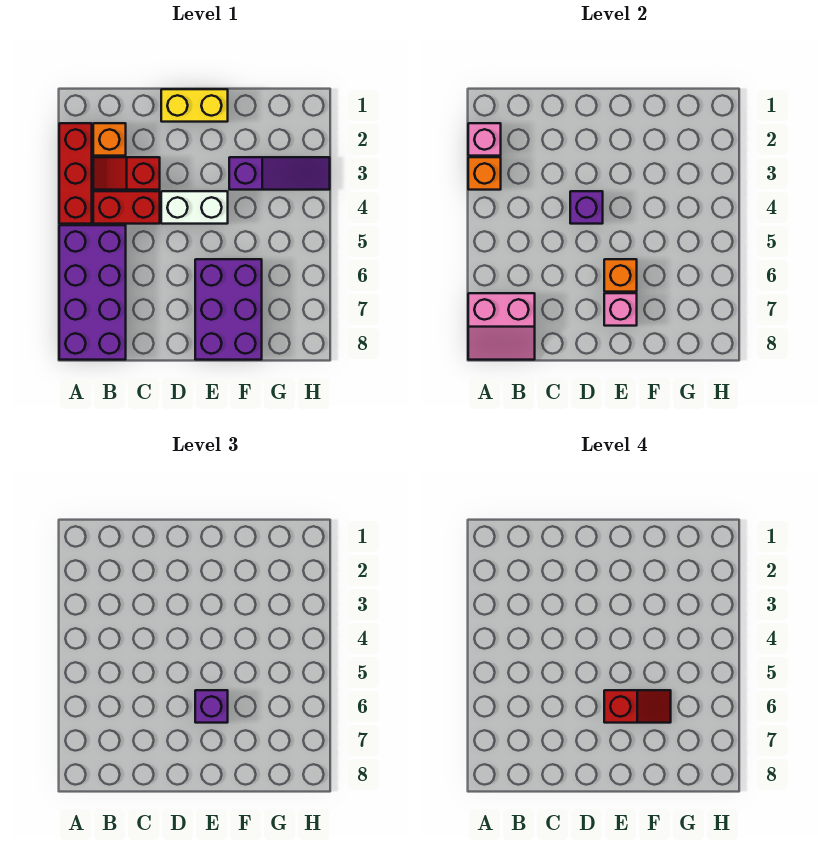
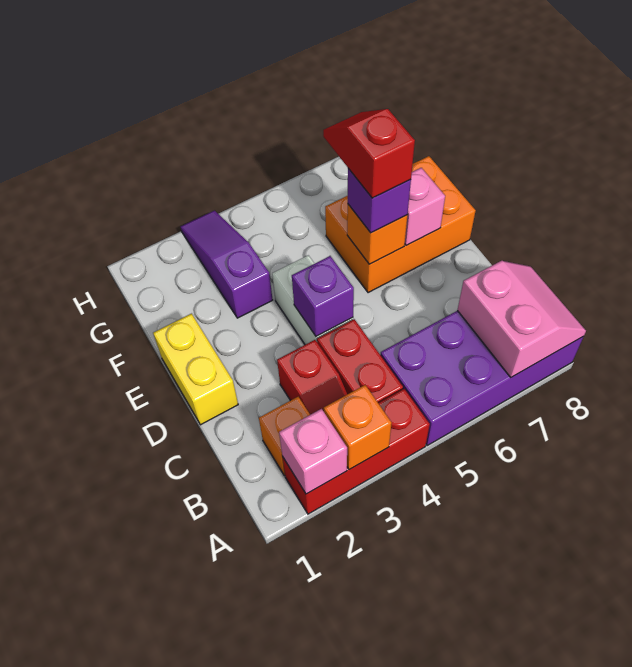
purple brick E6:F8 level 1 -> orange brick E6:F8 level 1

